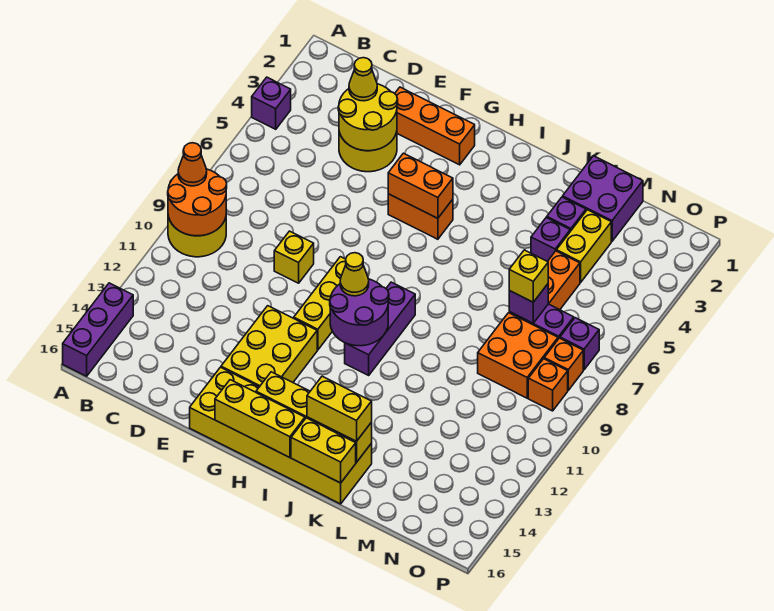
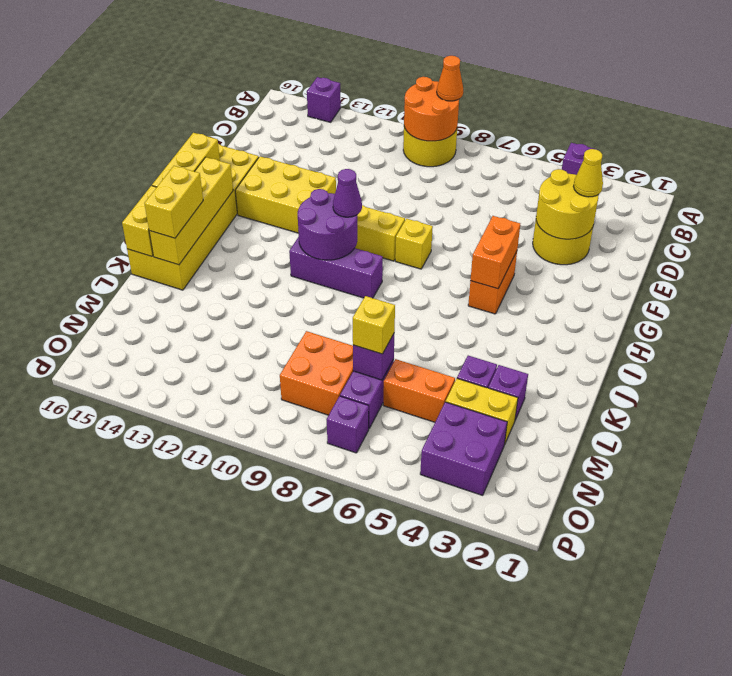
purple brick A14:A16 level 1 -> purple brick A14 level 1
orange brick E2:G2 level 1 -> none
yellow brick E9 level 1 -> yellow brick G8 level 1
yellow cone H10 level 3 -> purple cone H10 level 3
purple brick L1:M2 level 1 -> purple brick N3:O4 level 1
orange brick O8 level 1 -> none
orange brick O9 level 1 -> none

